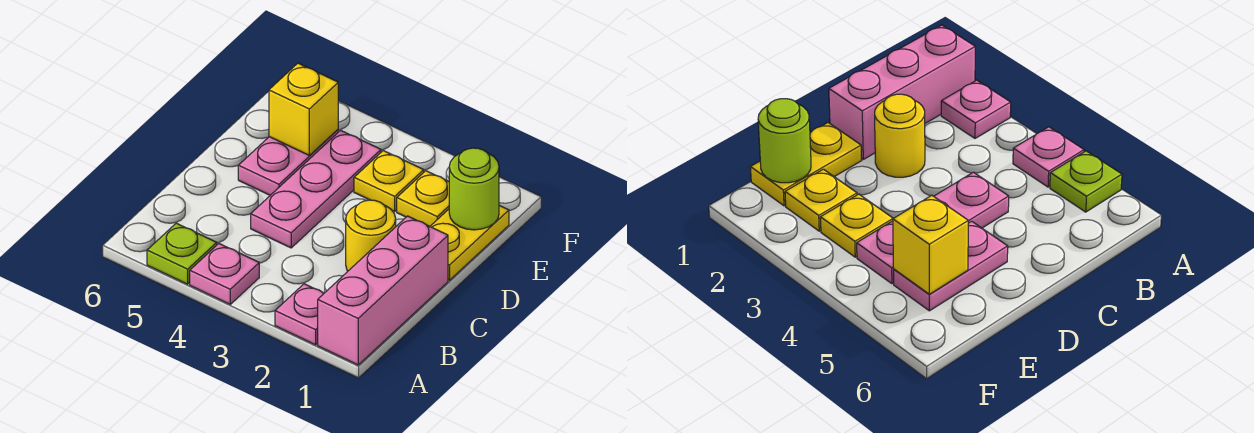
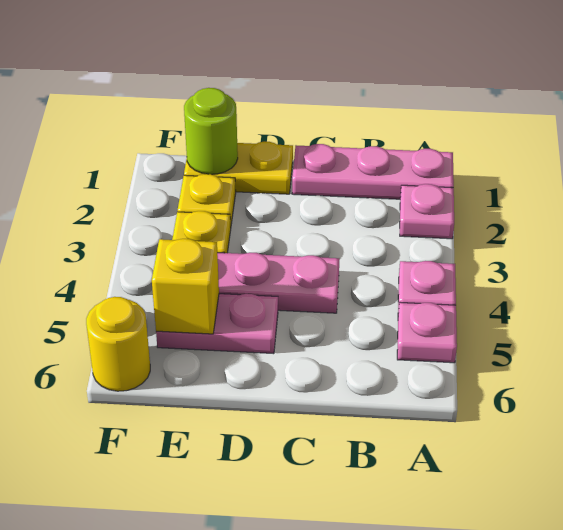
pink brick A1:C1 level 1 -> pink plate A1:C1 level 1
lime plate A5 level 1 -> pink plate A5 level 1
yellow round brick C2 level 1 -> yellow round brick F6 level 1

